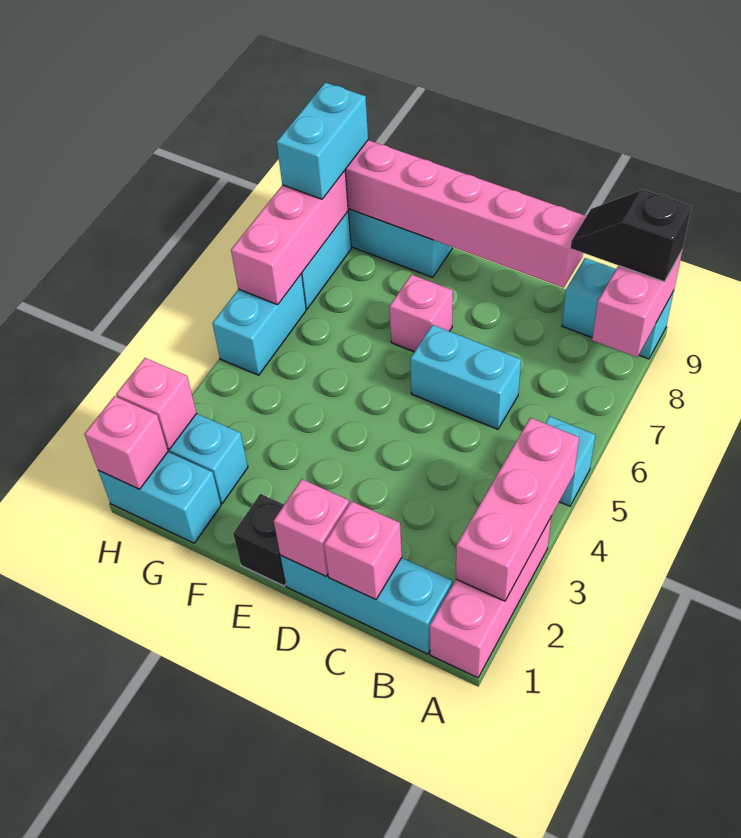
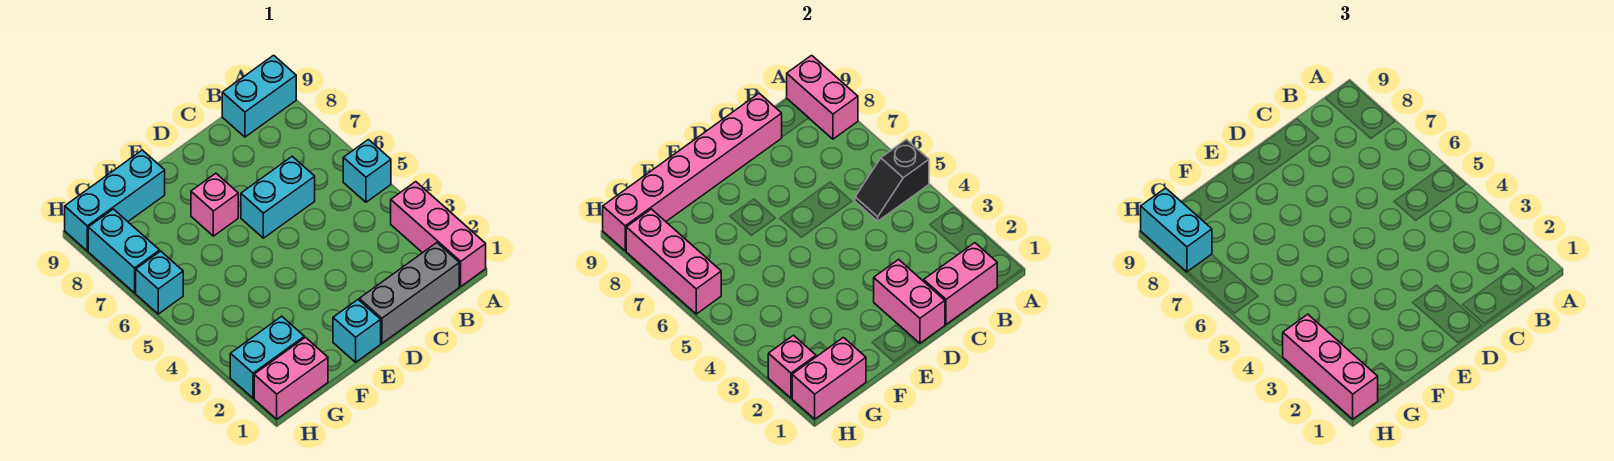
pink brick A2:A4 level 2 -> pink brick H1:H3 level 3
black slope A9:B9 level 3 top A -> black slope A5:B5 level 2 top A
cyan brick B1:D1 level 1 -> grey brick B1:D1 level 1
pink brick C1 level 2 -> pink brick B1:C1 level 2
pink brick D1 level 2 -> pink brick D1:D2 level 2
black brick E1 level 1 -> cyan brick E1 level 1
cyan brick G1:H1 level 1 -> pink brick G1:H1 level 1
pink brick H1 level 2 -> pink brick G1:H1 level 2
cyan brick H5:H6 level 1 -> cyan brick H6 level 1

